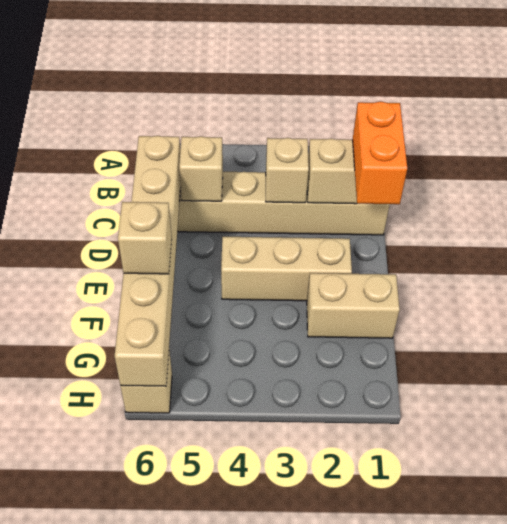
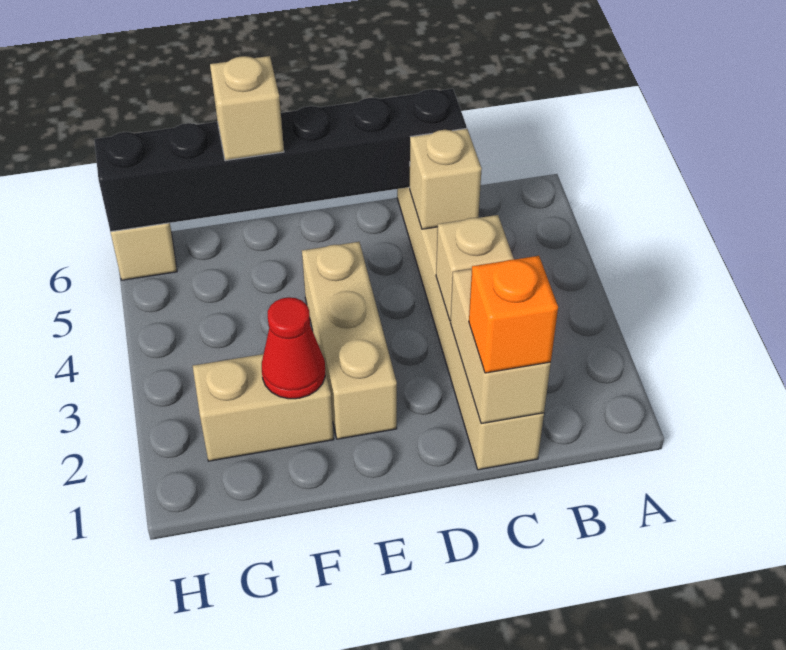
orange brick C1:D1 level 3 -> orange brick C1 level 3
tan brick C6:H6 level 2 -> black brick C6:H6 level 2
tan brick F1:F2 level 1 -> tan brick F2:G2 level 1
none -> red cone F2 level 2

